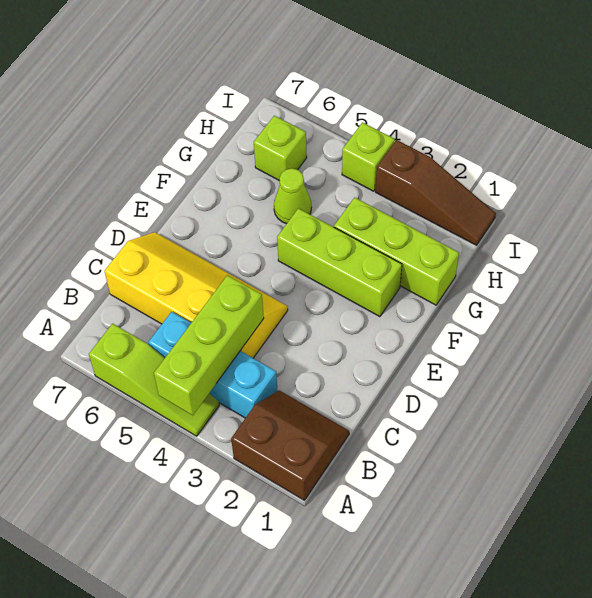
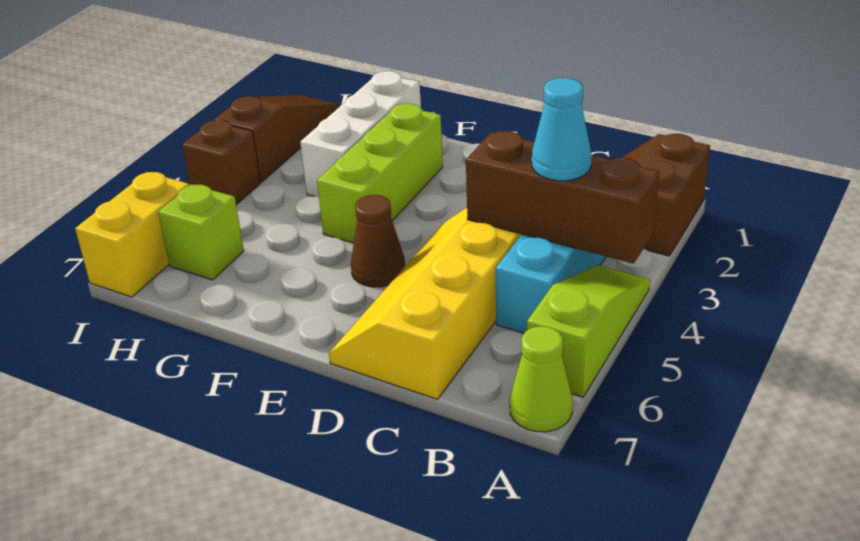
lime brick A4:C4 level 2 -> brown brick A4:C4 level 2
none -> cyan cone B4 level 3
none -> brown cone E5 level 1
lime brick G1:G3 level 1 -> white brick G1:G3 level 1
lime cone G5 level 1 -> lime cone A7 level 1
lime brick I4 level 1 -> brown brick I4 level 1
none -> yellow brick I6:I7 level 1

